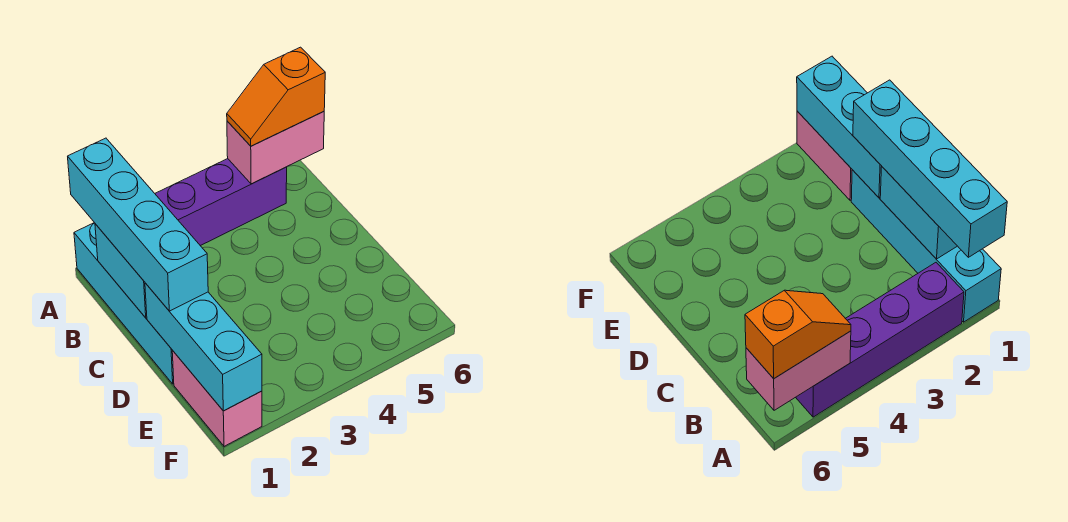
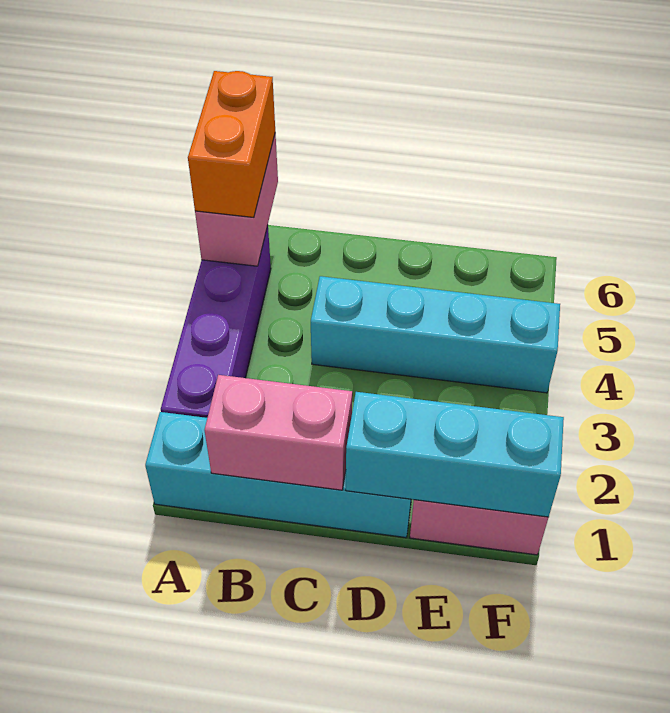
cyan brick A1:D1 level 3 -> cyan brick C4:F4 level 1
orange slope A5:A6 level 3 top 6 -> orange brick A5:A6 level 3
cyan brick B1:C1 level 2 -> pink brick B1:C1 level 2

